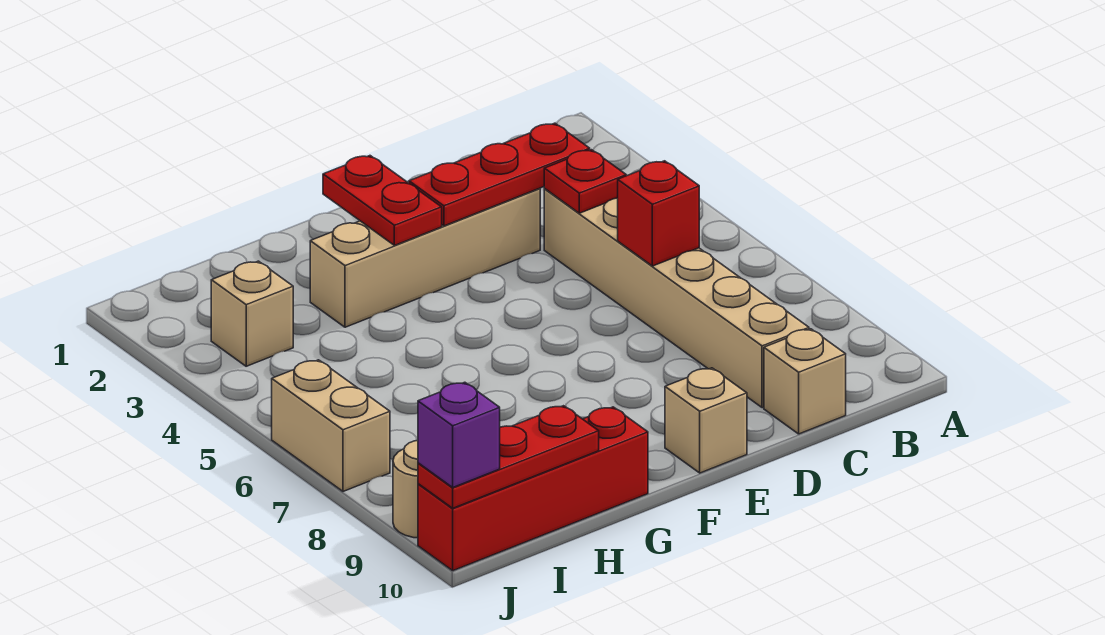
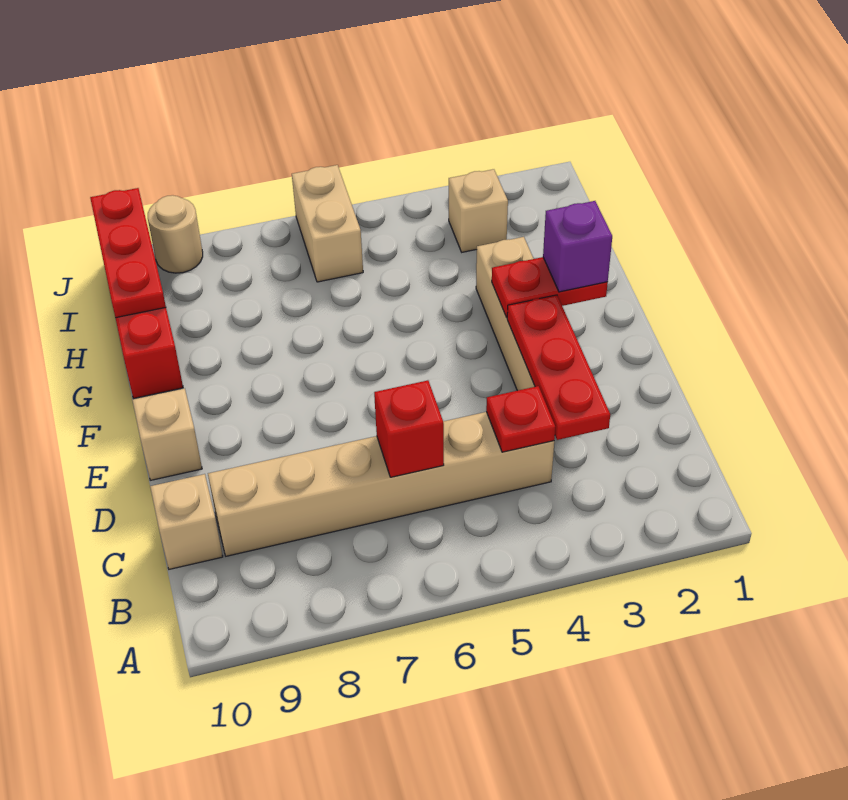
tan brick J6:J7 level 1 -> tan brick I6:J6 level 1
purple brick J10 level 3 -> purple brick F2 level 3

